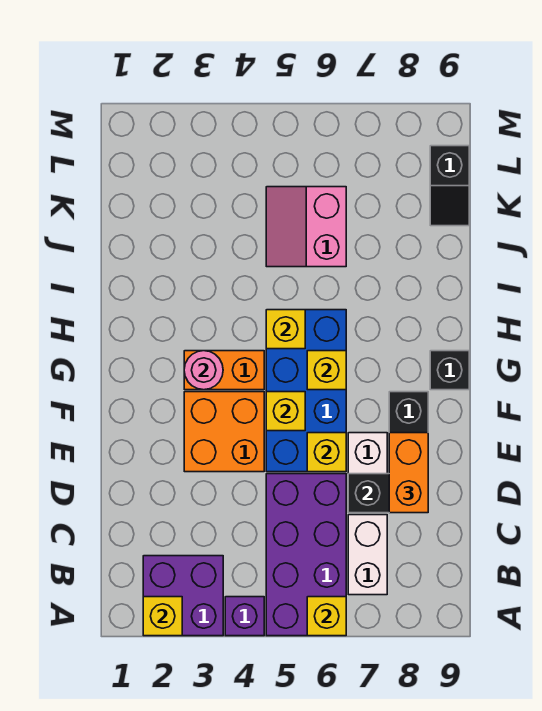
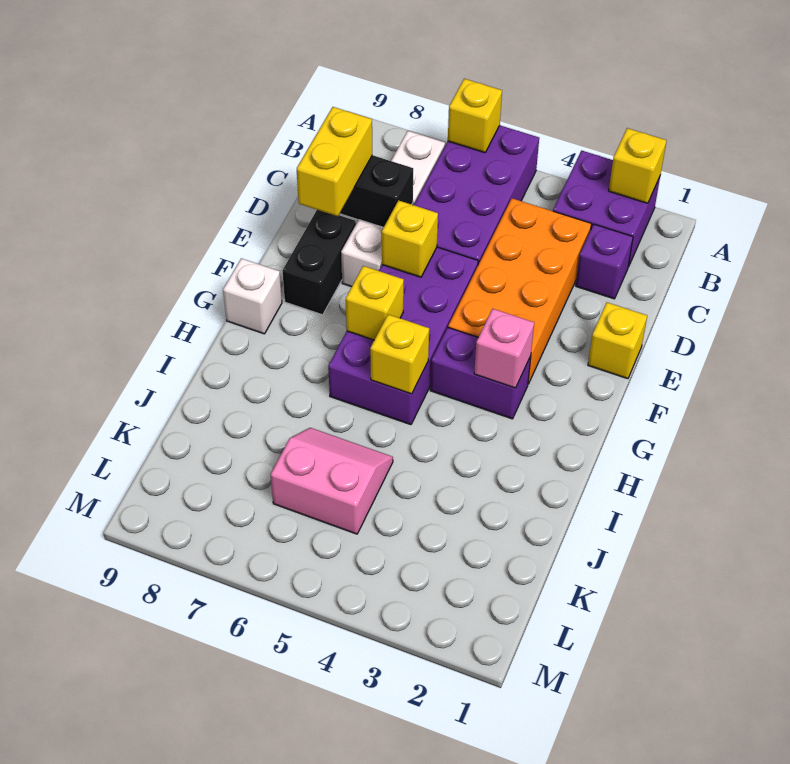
purple brick A4 level 1 -> purple brick C2 level 1
orange brick D8:E8 level 3 -> yellow brick D8:E8 level 3
orange brick E3:F4 level 1 -> orange brick C3:F4 level 1
blue brick E5:H6 level 1 -> purple brick E5:H6 level 1
yellow brick F5 level 2 -> yellow brick E1 level 1
orange brick G3:G4 level 1 -> purple brick G3:G4 level 1
pink round brick G3 level 2 -> pink brick G3 level 2
black brick G9 level 1 -> white brick G9 level 1
pink slope J5:K6 level 1 top 6 -> pink slope J5:K6 level 1 top K
black slope K9:L9 level 1 top L -> none

